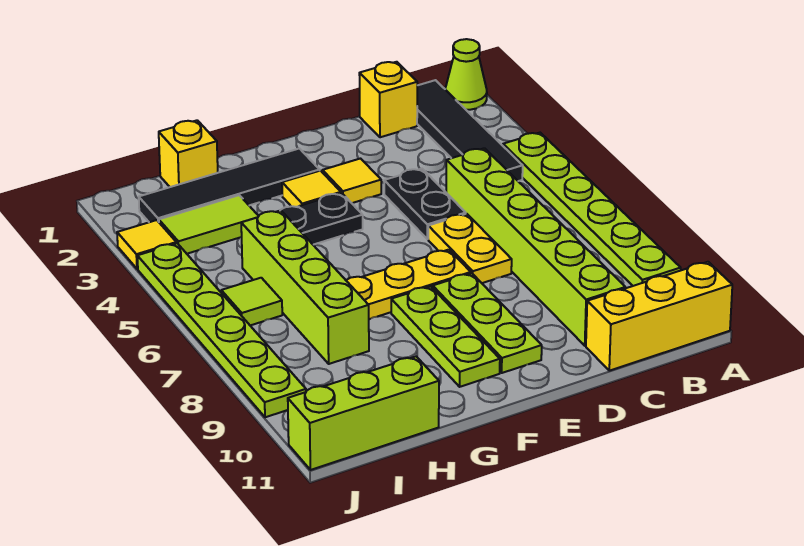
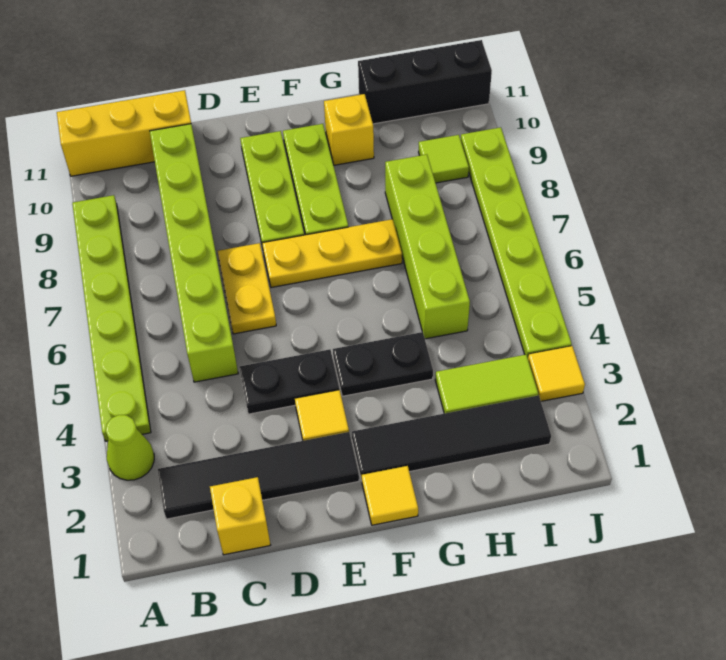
lime cone A1 level 1 -> lime cone A3 level 1
black tile B1:B4 level 1 -> black tile B2:E2 level 1
black plate D4:D5 level 1 -> black plate D4:E4 level 1
yellow tile F3 level 1 -> yellow tile F1 level 1
yellow brick H1 level 1 -> yellow brick G10 level 1
lime brick H11:J11 level 1 -> black brick H11:J11 level 1
lime tile I6 level 1 -> lime tile I9 level 1

